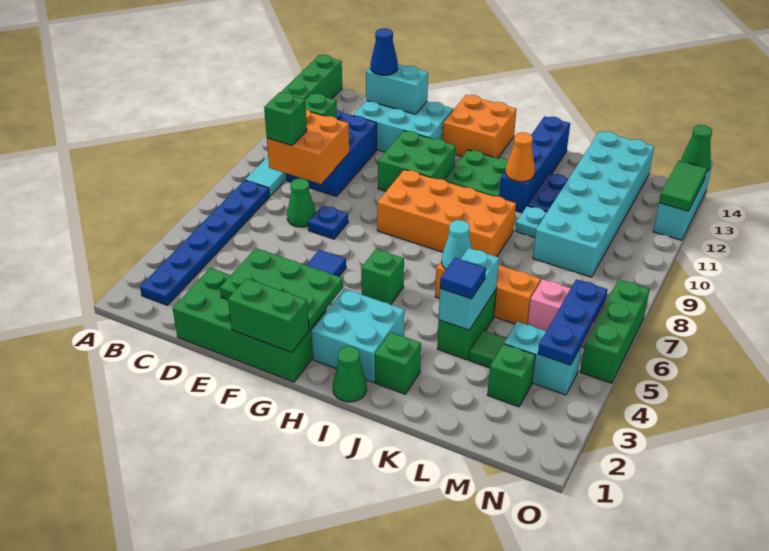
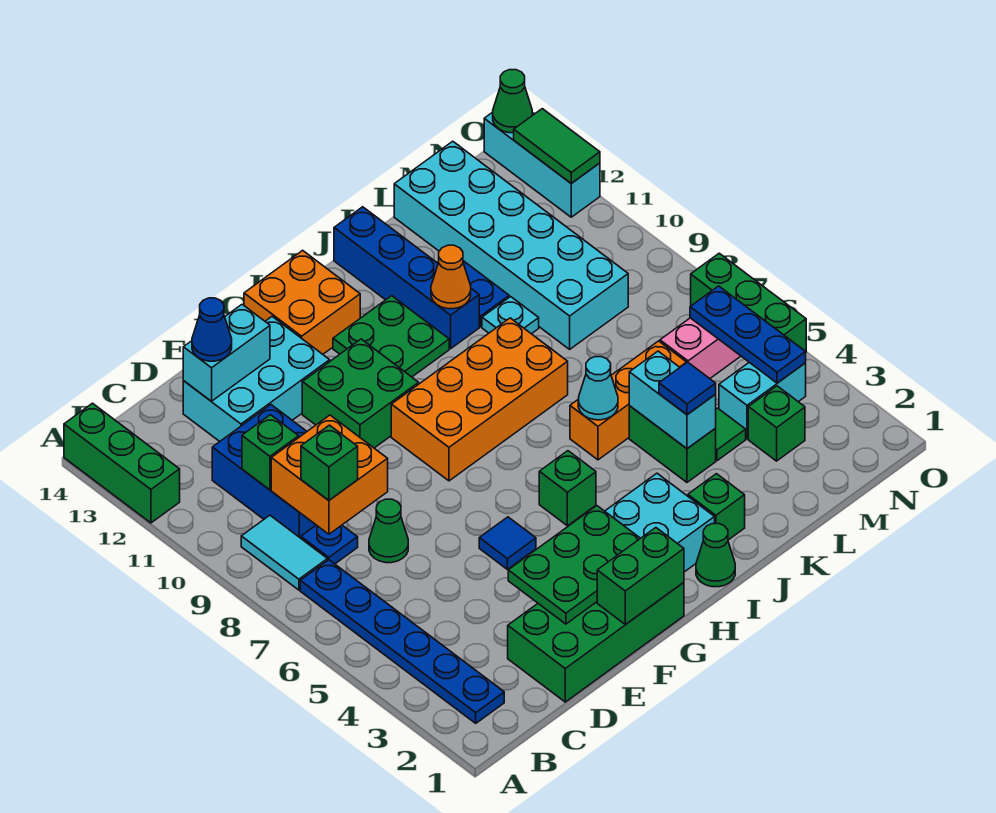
blue plate E7 level 1 -> blue plate C8 level 1

